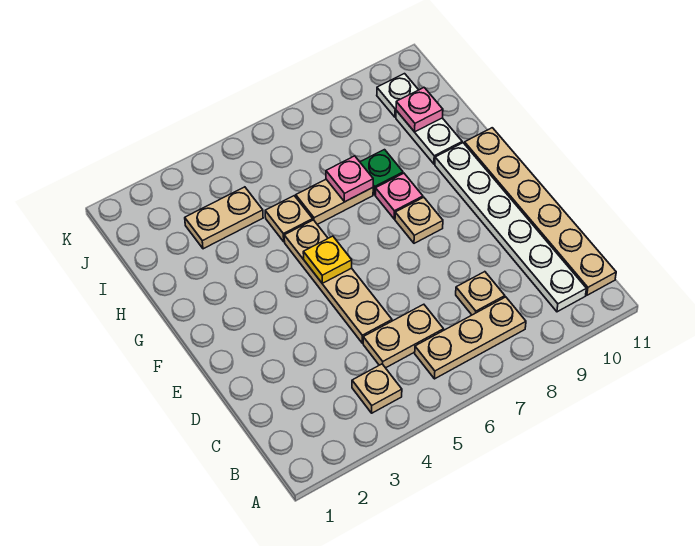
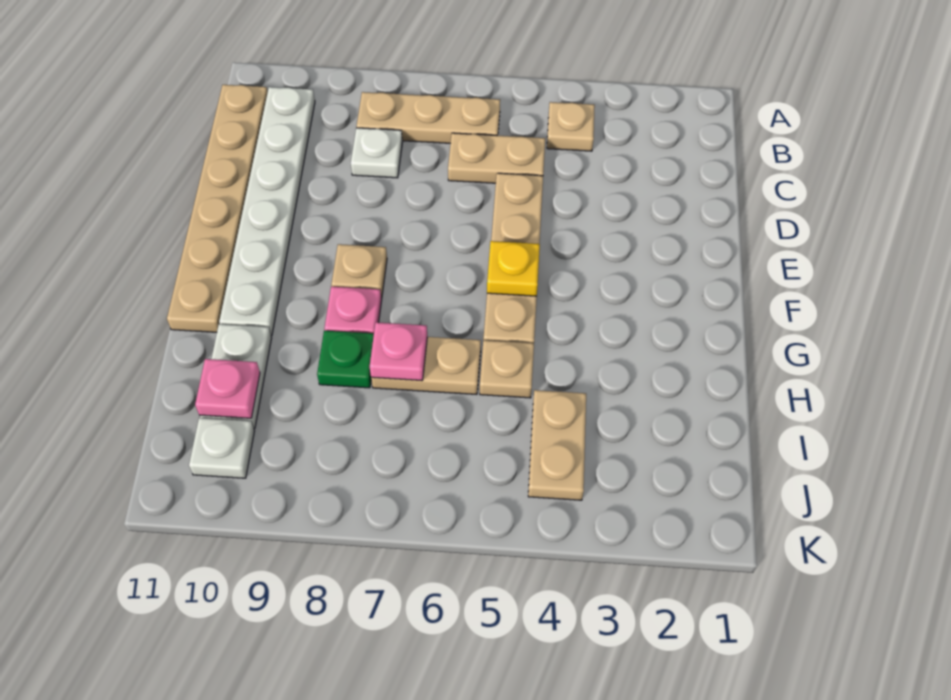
tan plate C8 level 1 -> white plate C8 level 1
tan plate I3:I4 level 1 -> tan plate I4:J4 level 1

